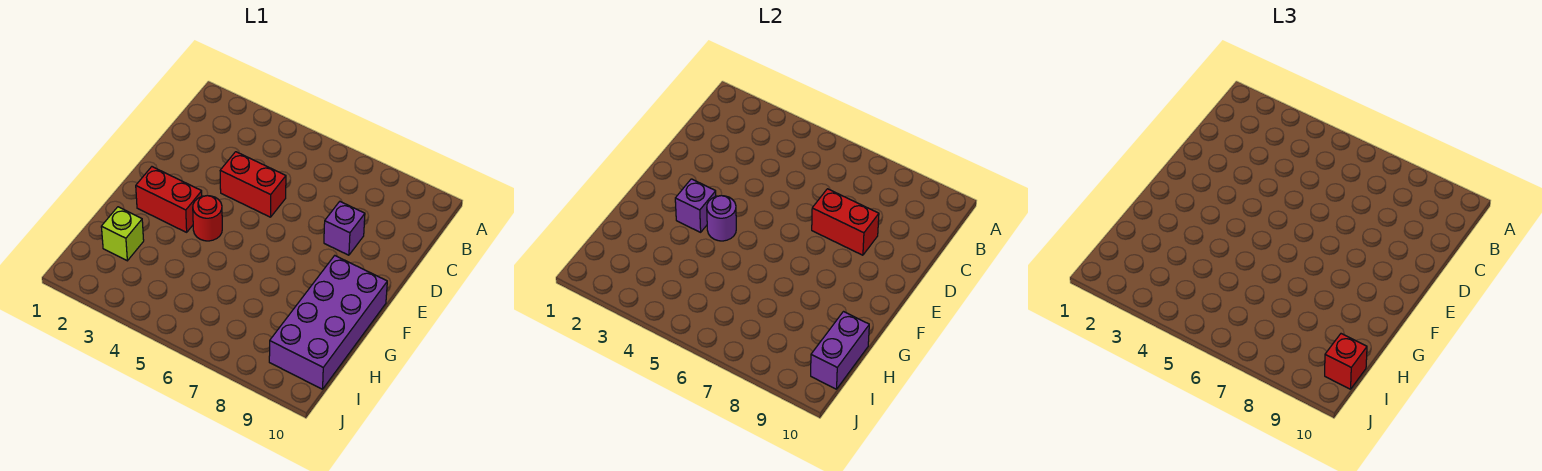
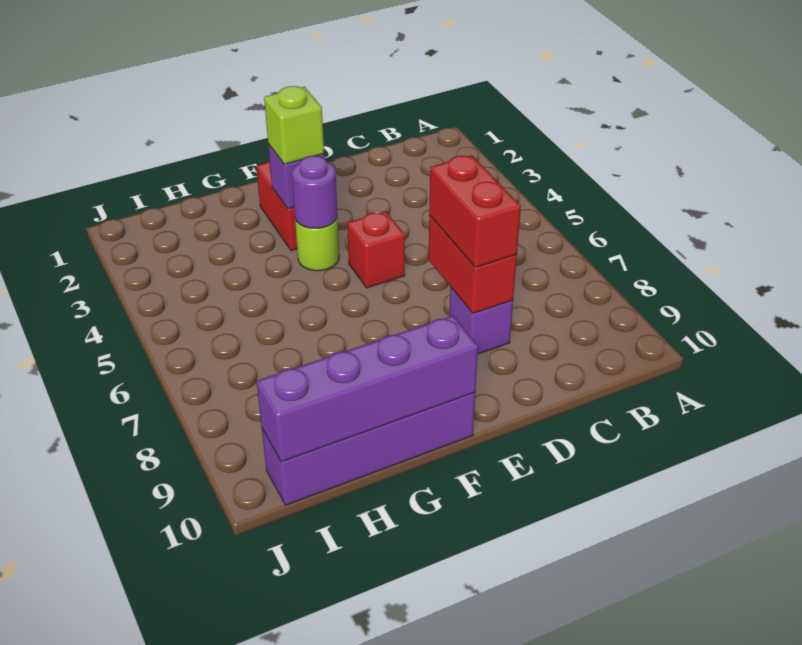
red brick D4:D5 level 1 -> red brick D7:D8 level 3
red round brick F4 level 1 -> lime round brick F4 level 1
purple brick F9:I10 level 1 -> purple brick F10:I10 level 1
lime brick H2 level 1 -> lime brick F3 level 3
purple brick H10:I10 level 2 -> purple brick F10:I10 level 2
red brick I10 level 3 -> red brick E5 level 1

